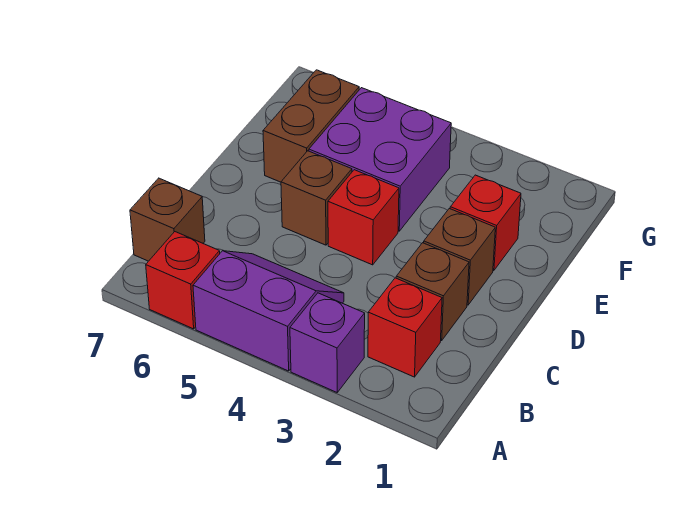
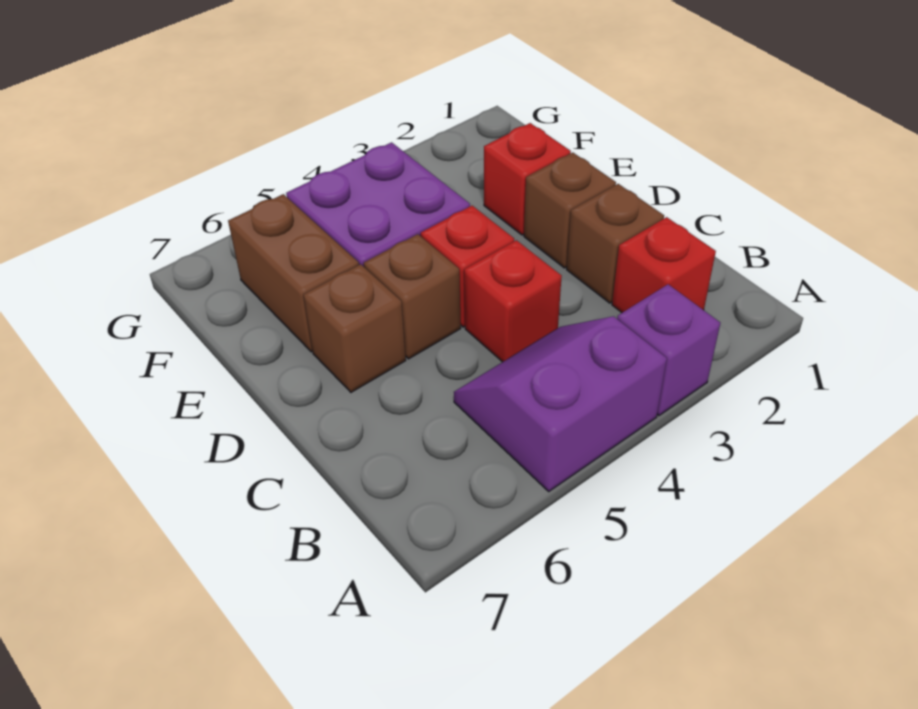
red brick A6 level 1 -> red brick C4 level 1
brown brick B7 level 1 -> brown brick D6 level 1

